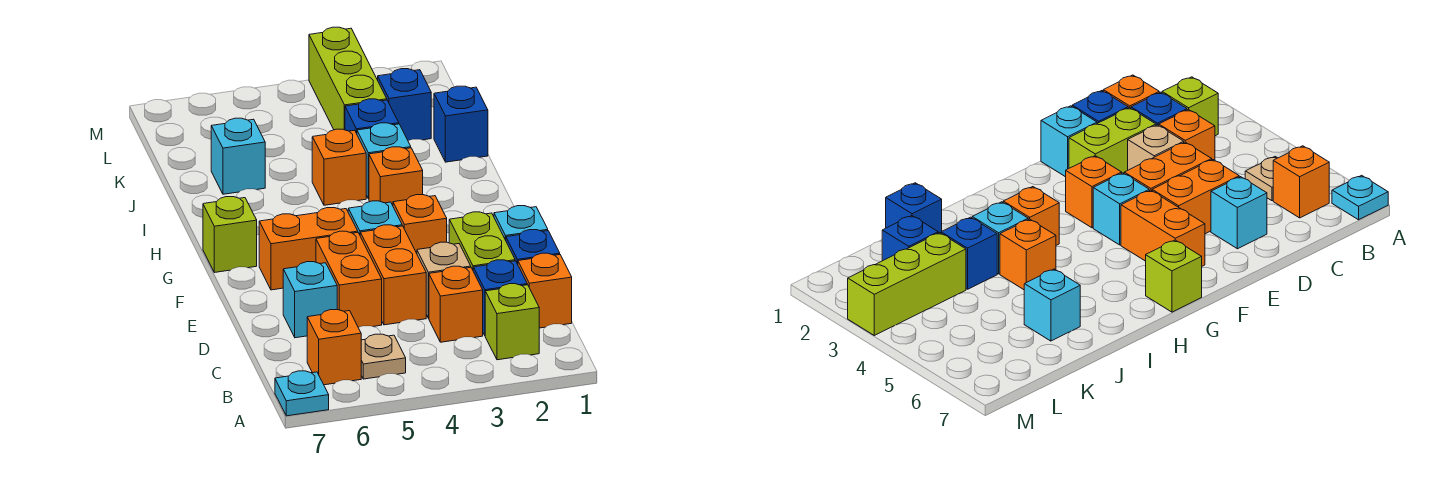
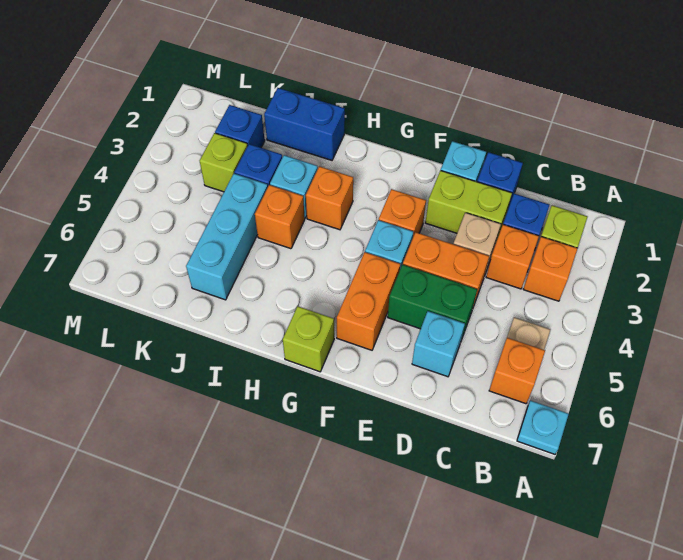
orange brick C1 level 1 -> orange brick B3 level 1
orange brick D5:E5 level 1 -> green brick D5:E5 level 1
blue brick J1 level 1 -> blue brick I1:J1 level 1
cyan brick J6 level 1 -> cyan brick J4:J6 level 1
lime brick K3:M3 level 1 -> lime brick K3 level 1

